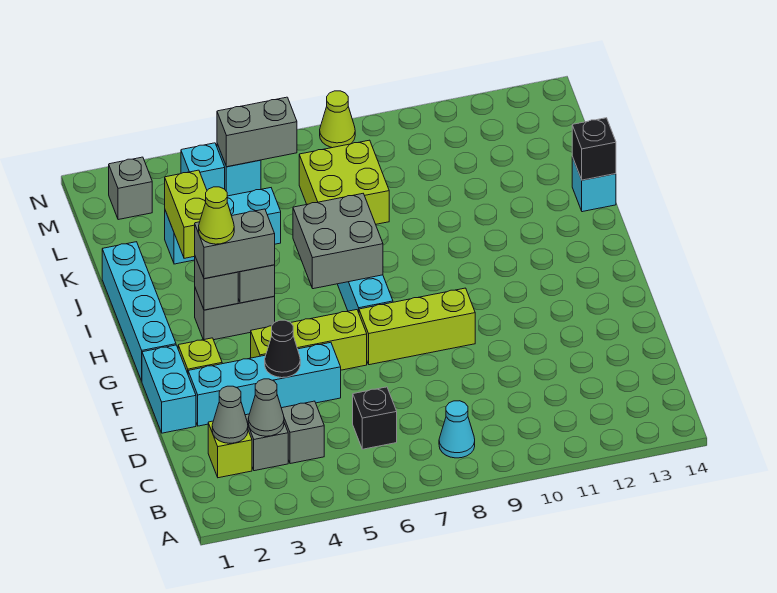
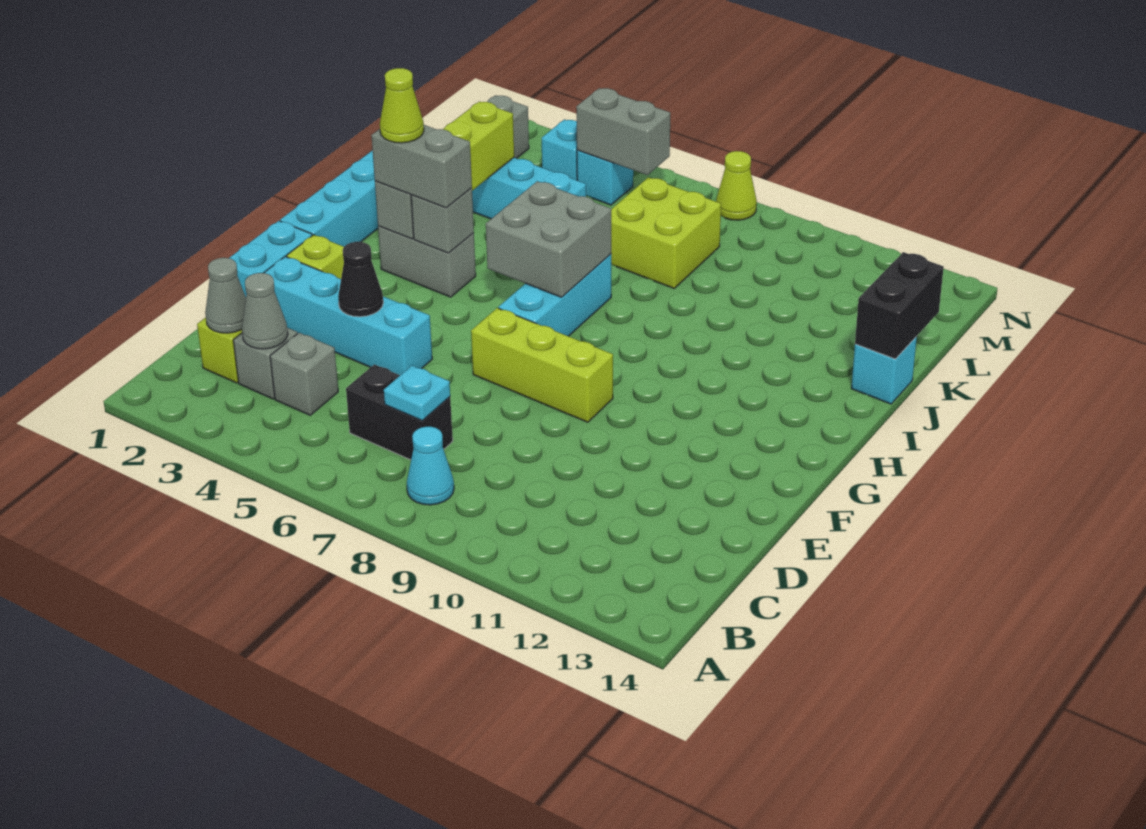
black brick C6 level 1 -> black brick C6:C7 level 1
none -> cyan plate C7 level 2
lime brick F4:F6 level 1 -> none
black brick J14 level 2 -> black brick J14:K14 level 2

